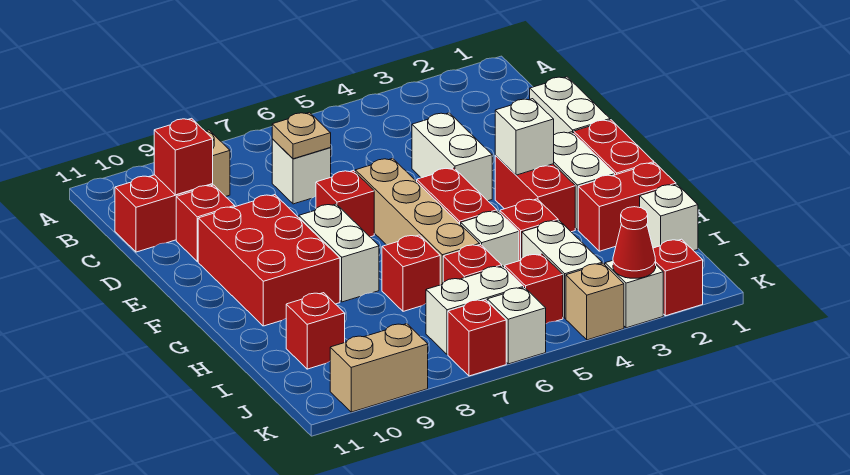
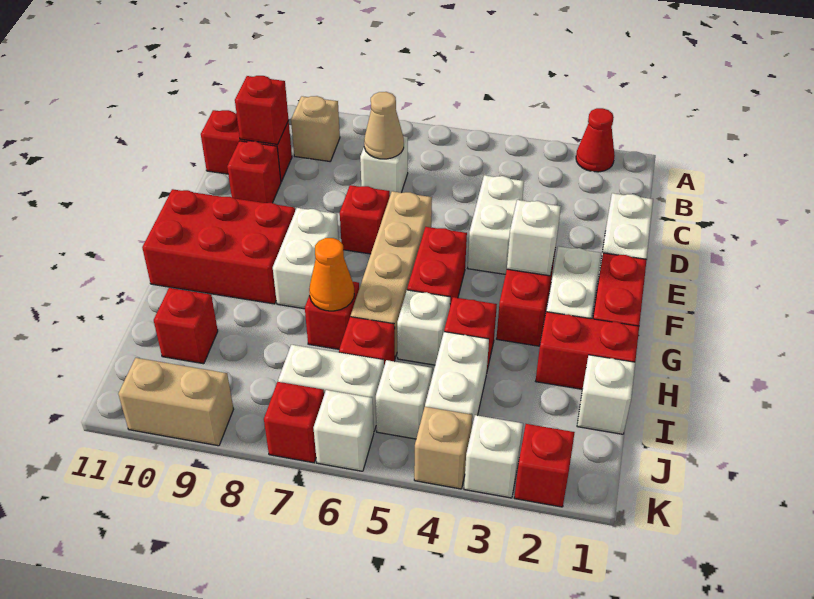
tan plate C7 level 2 -> tan cone C7 level 2
red brick E9:G10 level 1 -> red brick F9:G11 level 1
none -> orange cone H7 level 2
red brick J5 level 1 -> white brick J5 level 1
red cone K3 level 2 -> red cone A2 level 1

